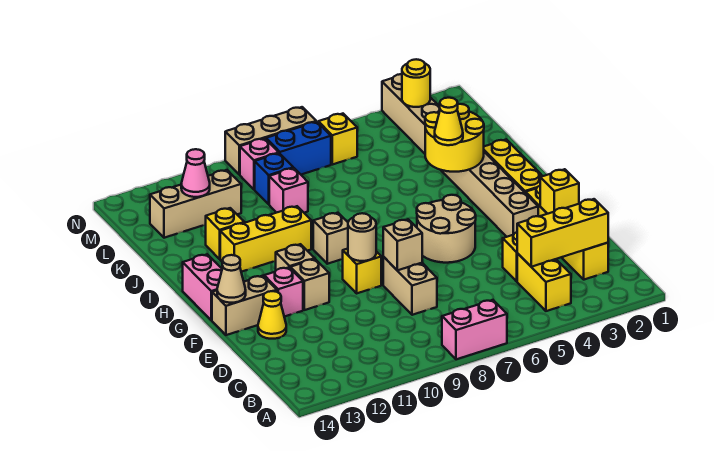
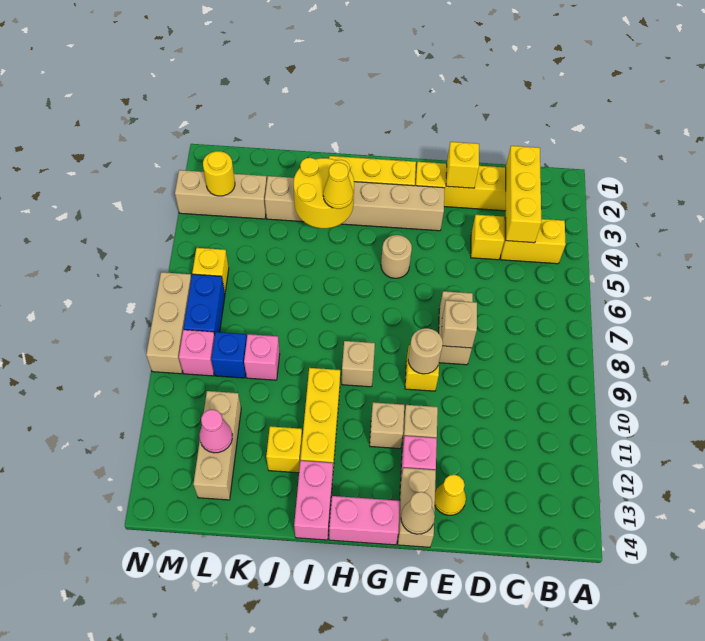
pink brick A7:A8 level 1 -> pink brick I13:I14 level 1
tan brick D8:E8 level 1 -> tan brick E7:E8 level 1
tan round brick F5:G6 level 1 -> tan round brick G5 level 1

